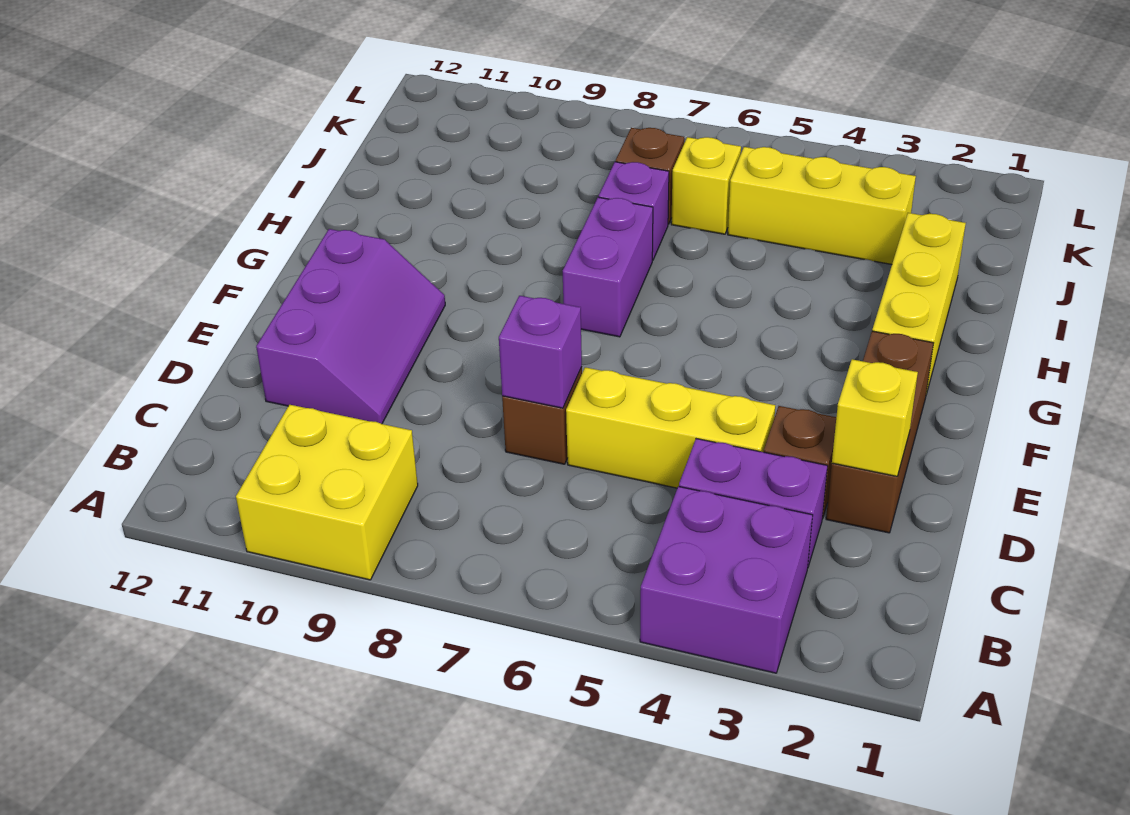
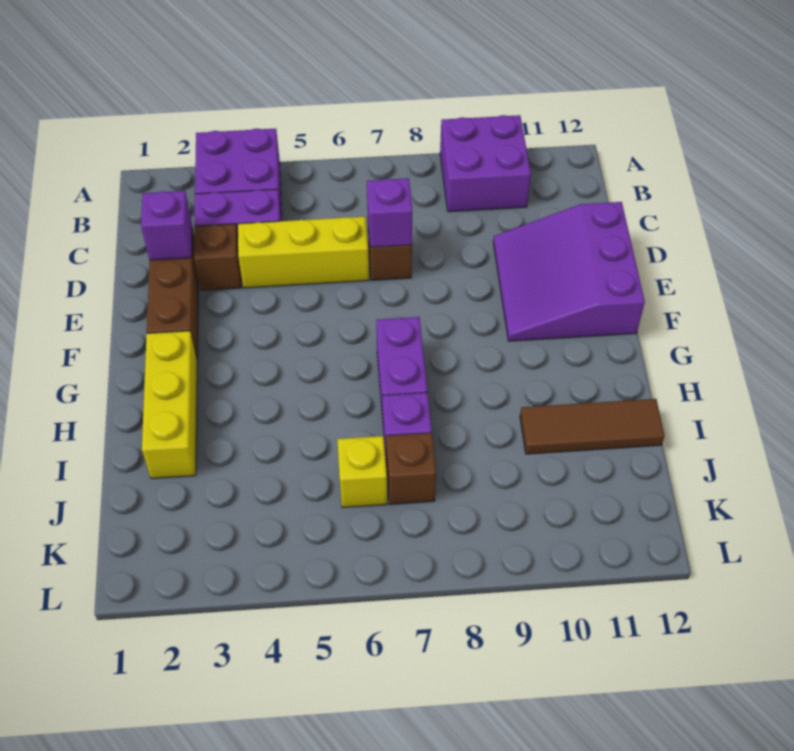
yellow brick A9:B10 level 1 -> purple brick A9:B10 level 1
yellow brick D2 level 2 -> purple brick D2 level 2
purple slope D10:F11 level 1 top 11 -> purple slope D10:F12 level 1 top 12
none -> brown tile I10:I12 level 1
yellow brick J3:J5 level 1 -> none

